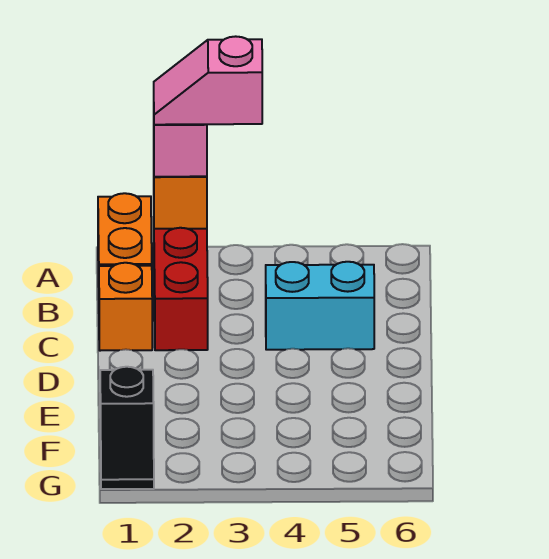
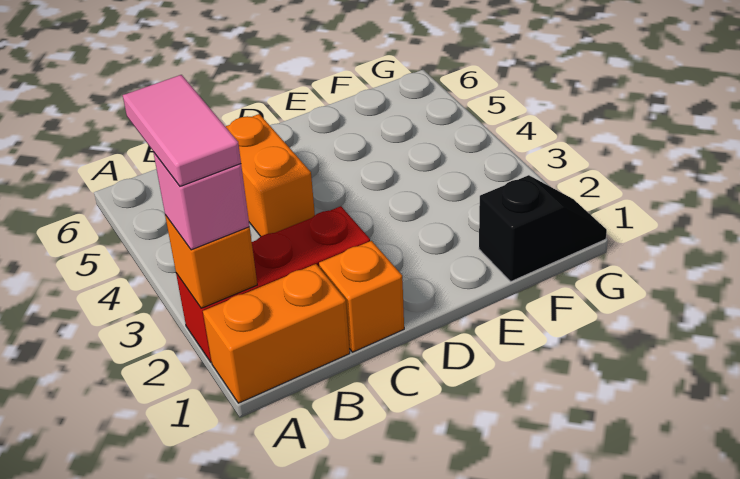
pink slope A2:A3 level 4 top 3 -> pink tile A2:A3 level 4
cyan brick C4:C5 level 1 -> orange brick C4:C5 level 1

